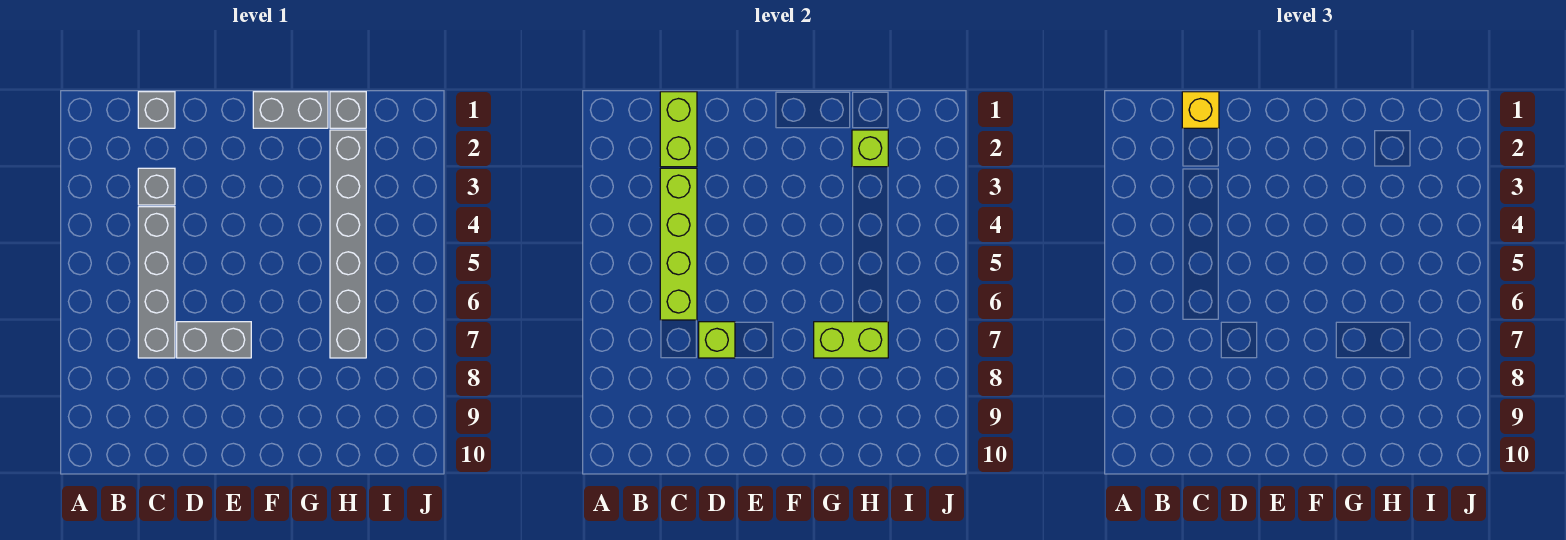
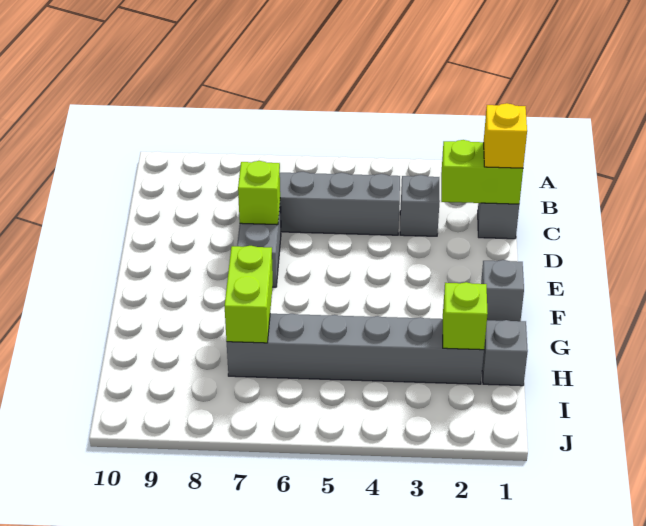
lime brick C3:C6 level 2 -> none
grey brick F1:G1 level 1 -> grey brick F1 level 1

